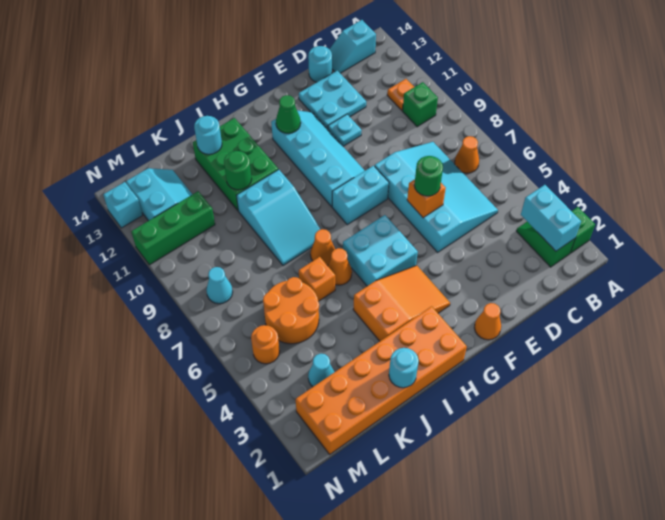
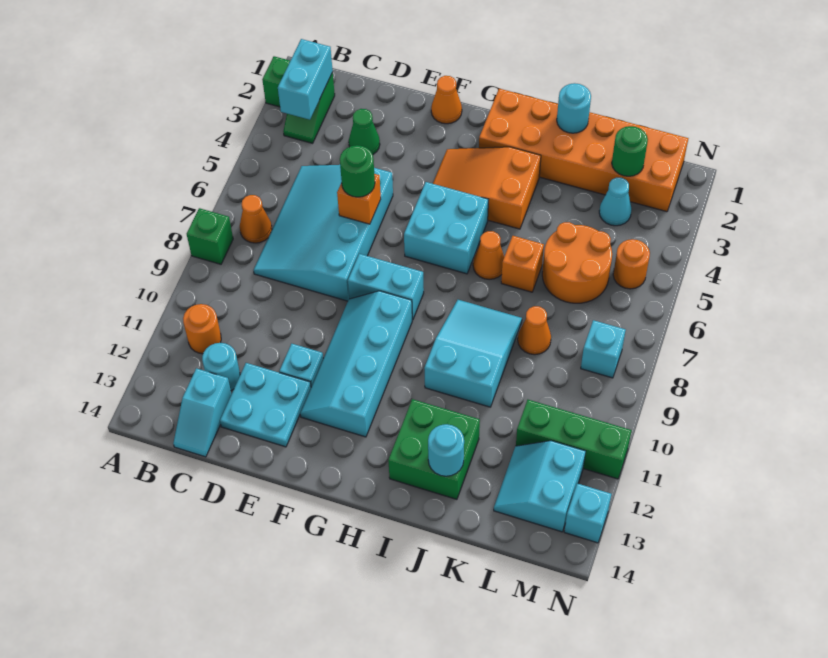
green brick B10 level 1 -> green brick A8 level 1
orange plate B11 level 1 -> orange round brick B11 level 1
cyan slope B14:C14 level 1 top B -> cyan slope C13:C14 level 1 top 13
cyan round brick D14 level 1 -> cyan round brick C12 level 1
green cone G12 level 2 -> green cone D3 level 1
orange cone I7 level 1 -> orange cone K8 level 1
green brick I11:J13 level 1 -> green brick I12:J13 level 1
green round brick J11 level 2 -> green round brick L2 level 2
cyan cone M8 level 1 -> cyan brick M8 level 1

